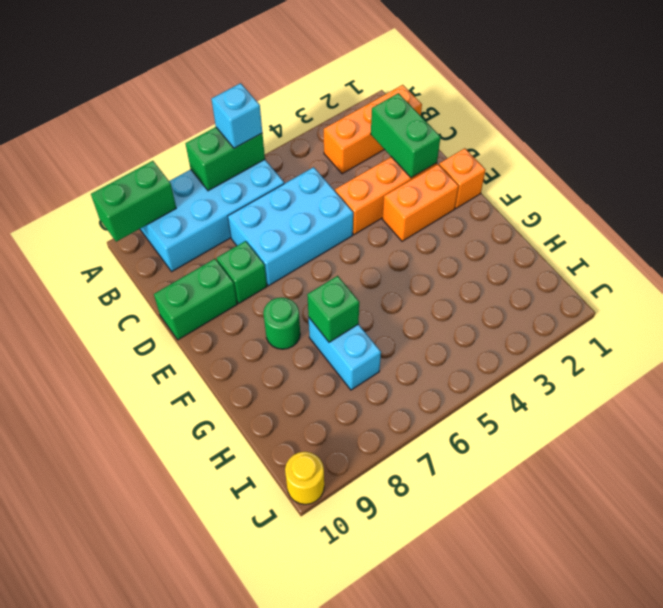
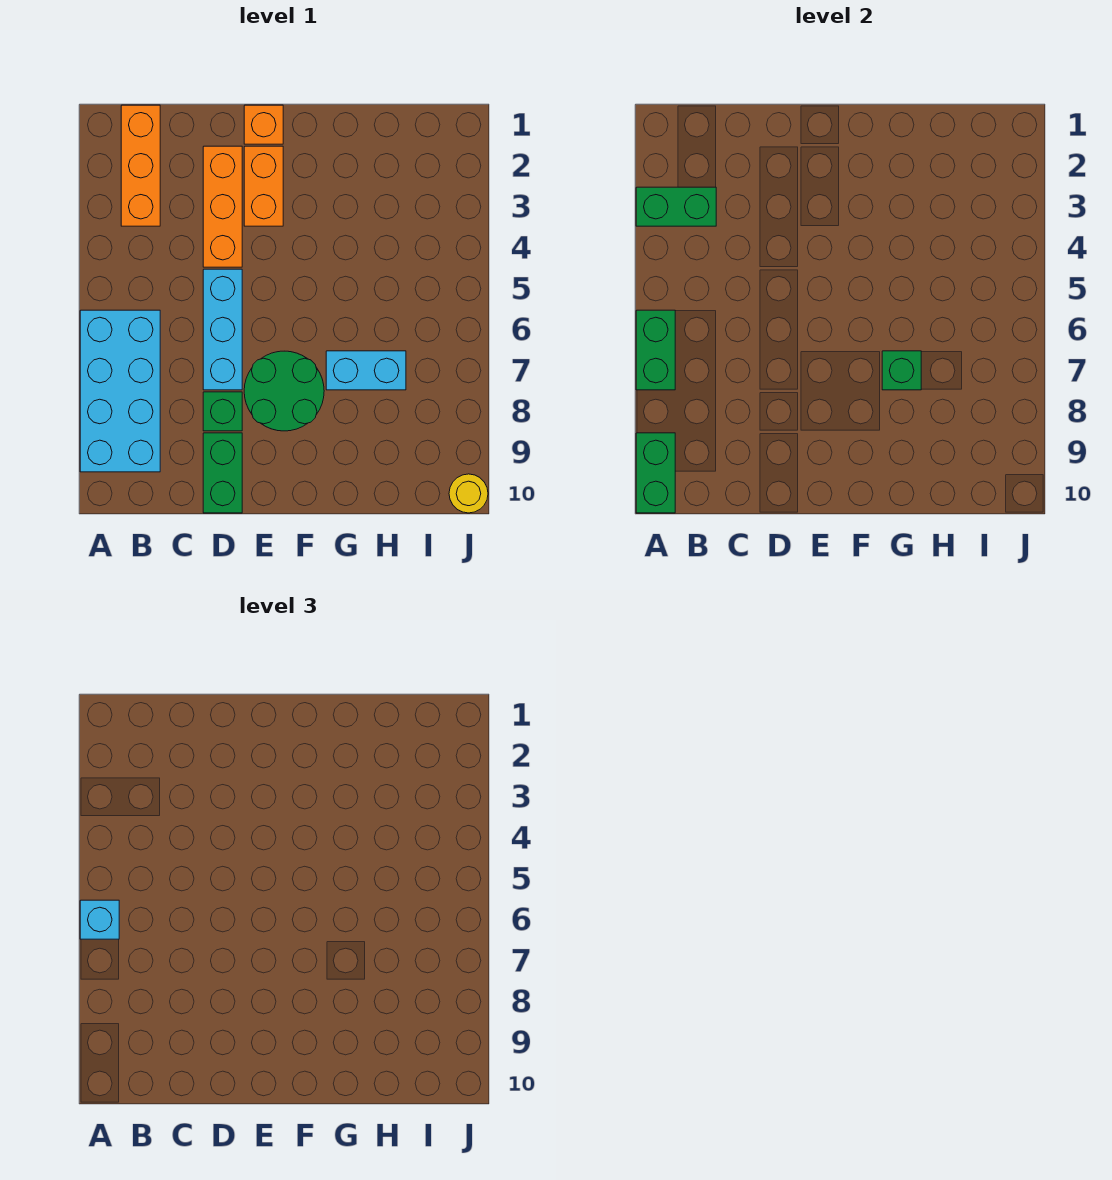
green brick C2:D2 level 2 -> green brick A3:B3 level 2
cyan brick C5:D7 level 1 -> cyan brick D5:D7 level 1
green round brick F8 level 1 -> green round brick E7:F8 level 1

